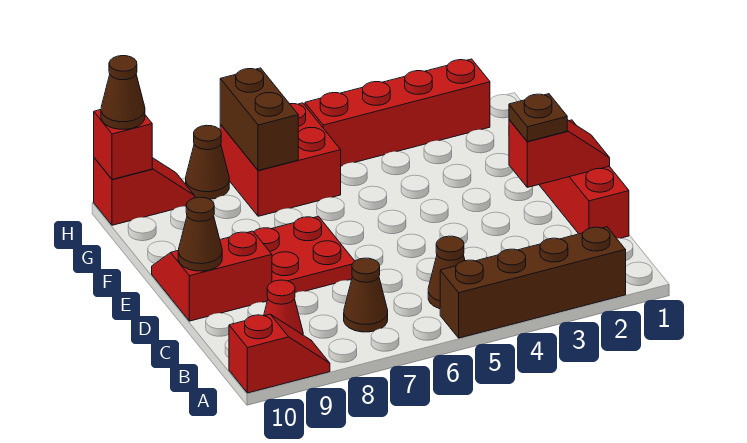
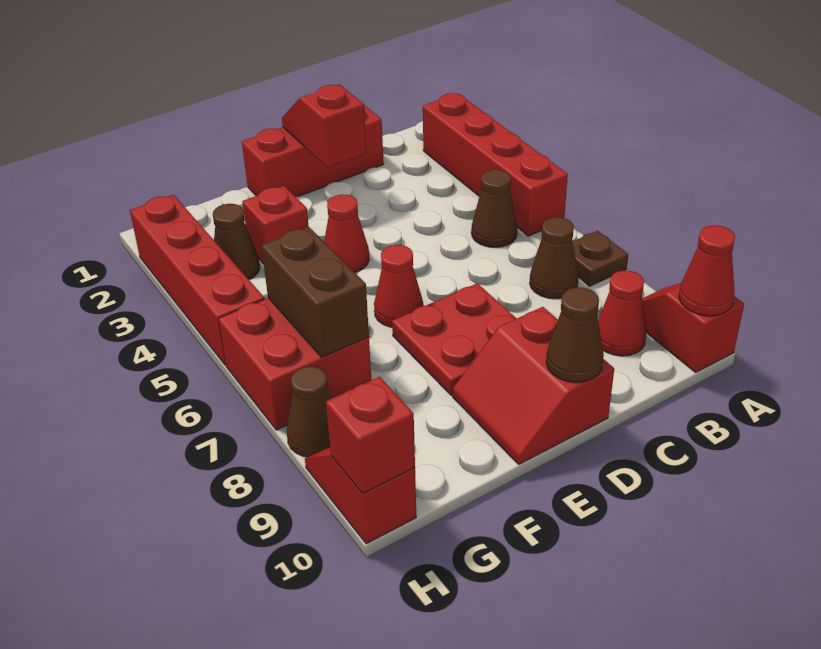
brown brick A2:A5 level 1 -> red brick A2:A5 level 1
none -> red cone A10 level 2
brown plate D2 level 3 -> brown plate A7 level 1
none -> red cone E4 level 1
none -> red cone E6 level 1
none -> red brick F3 level 1
brown brick G7:H7 level 2 -> brown brick G6:G7 level 2
brown cone H10 level 3 -> brown cone G3 level 1

